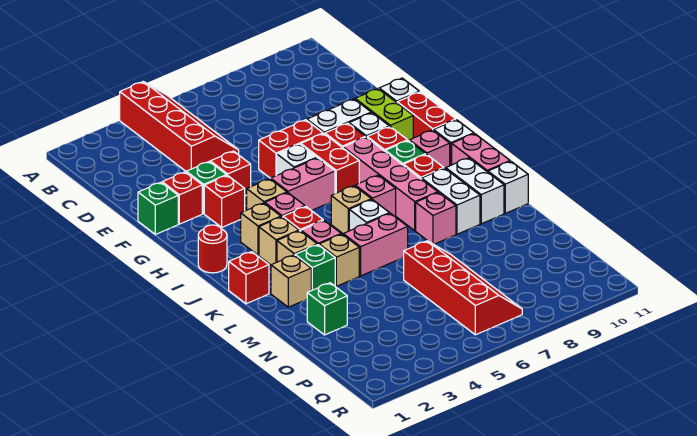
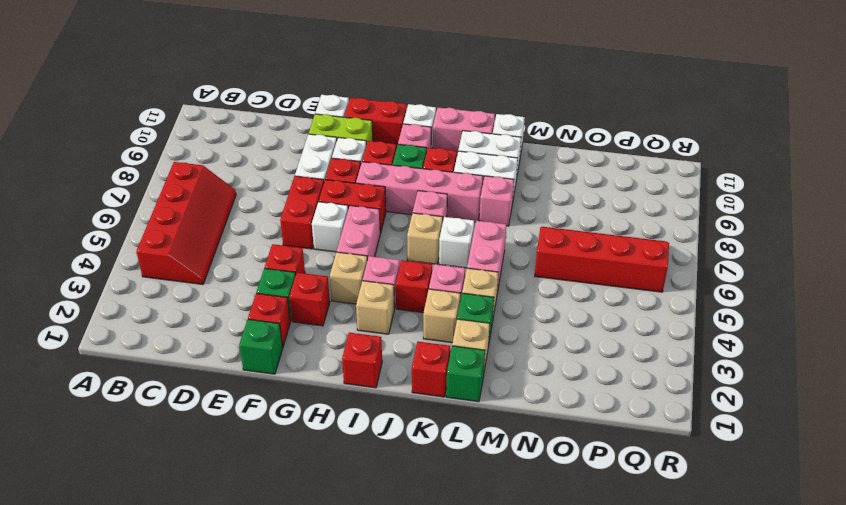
red slope A4:D5 level 1 top 4 -> red slope B4:C7 level 1 top B
red round brick I1 level 1 -> red brick I1 level 1
tan brick J3 level 1 -> none
green brick N2 level 1 -> green brick L1 level 1

